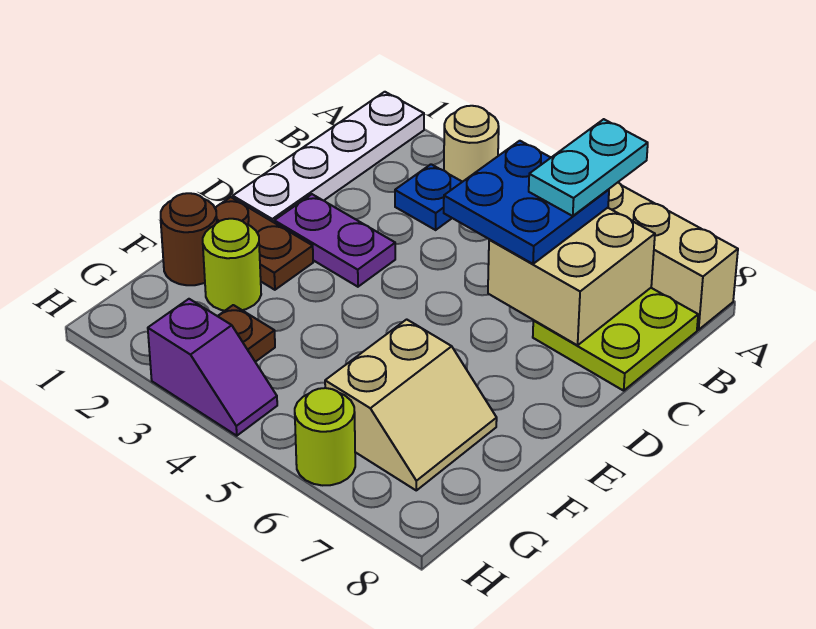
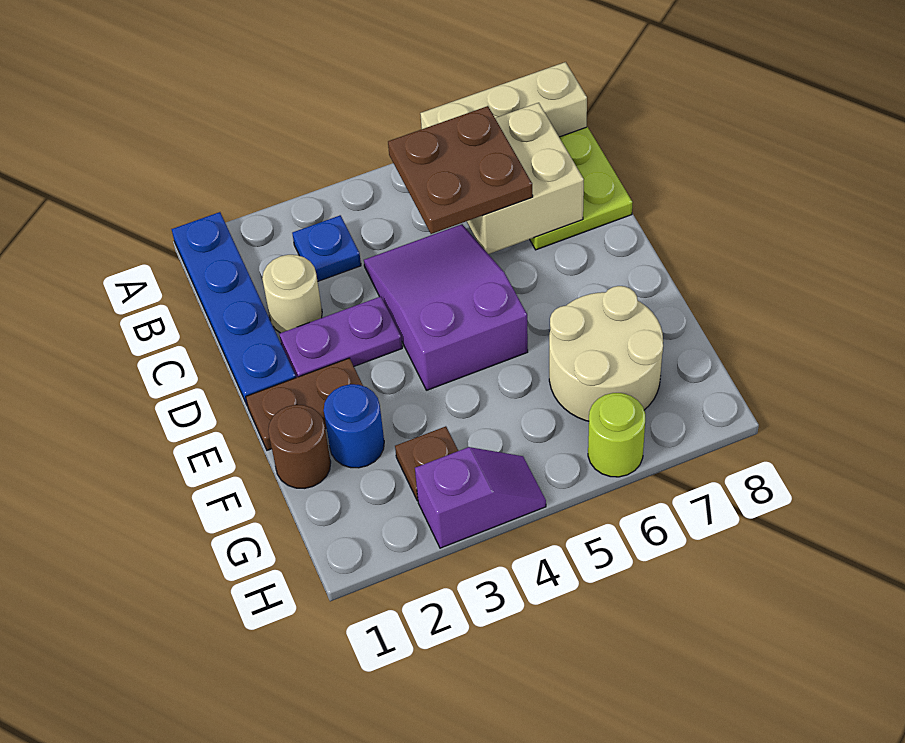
white plate A1:D1 level 1 -> blue plate A1:D1 level 1
tan round brick A3 level 1 -> tan round brick C2 level 1
cyan plate A6:B6 level 4 -> none
blue plate B5:C6 level 3 -> brown plate B5:C6 level 3
none -> purple slope C4:E5 level 1 top E
lime round brick F2 level 1 -> blue round brick F2 level 1
tan slope F6:G7 level 1 top 6 -> tan round brick F6:G7 level 1

